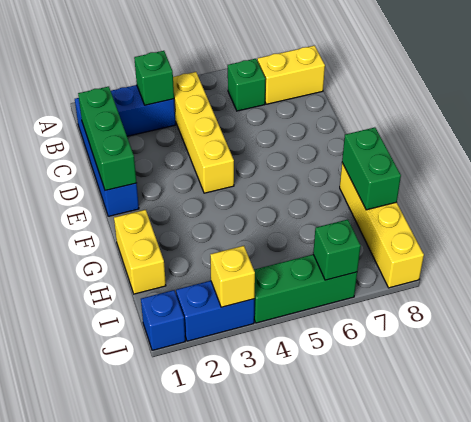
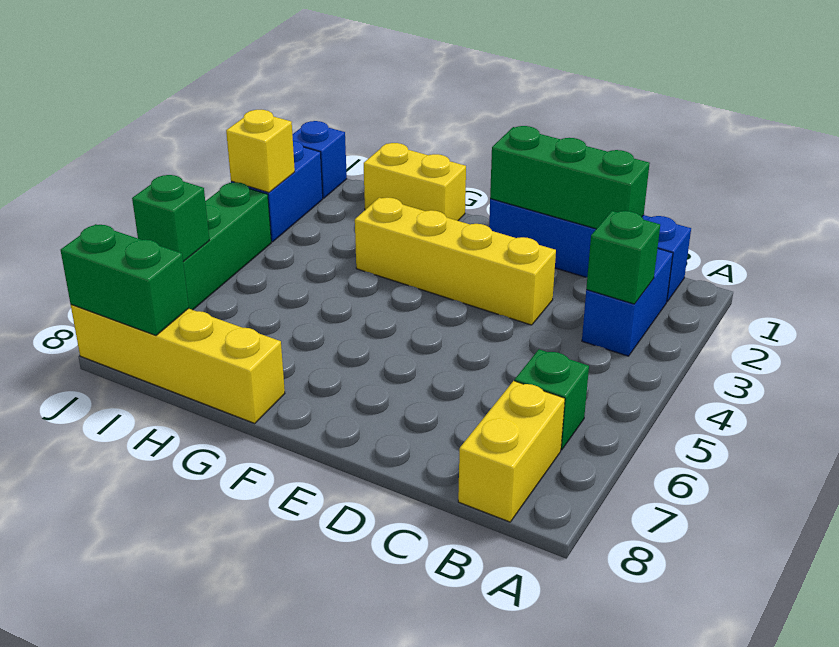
yellow brick B4:E4 level 1 -> yellow brick D3:G3 level 1
green brick G8:H8 level 2 -> green brick I8:J8 level 2

